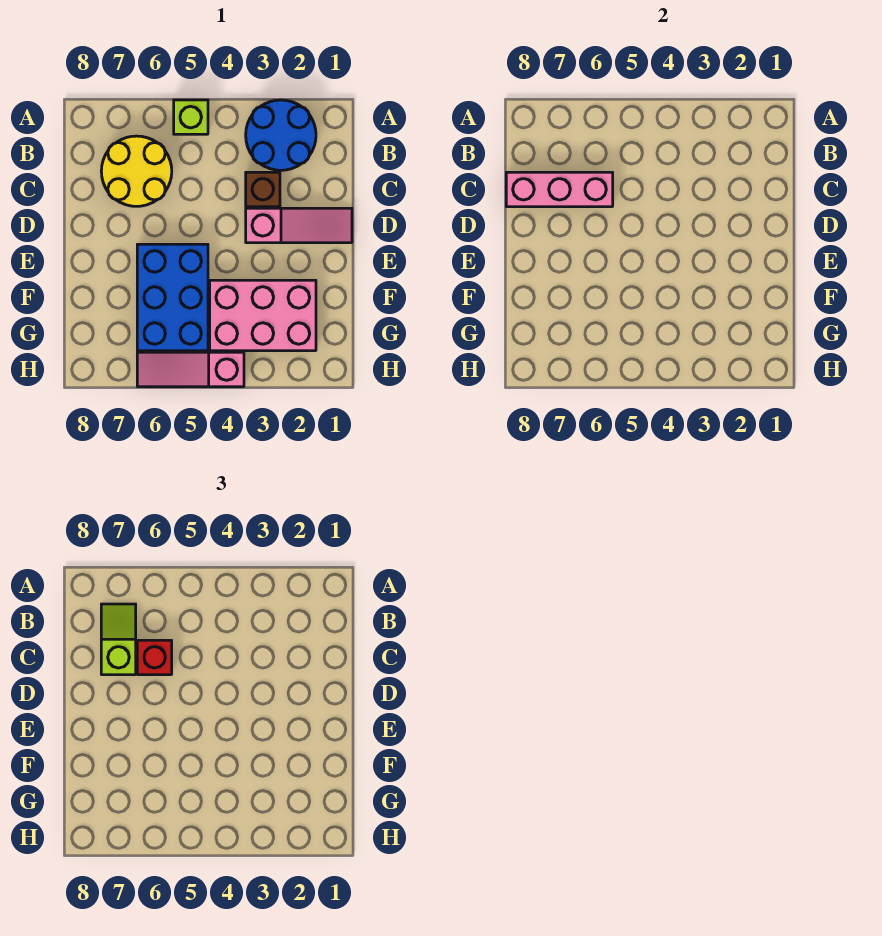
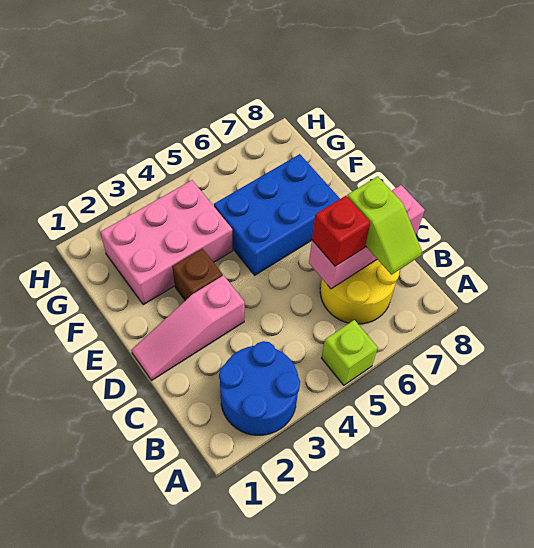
brown brick C3 level 1 -> brown brick E3 level 1
blue brick E5:G6 level 1 -> blue brick E5:F7 level 1
pink slope H4:H6 level 1 top 4 -> none

